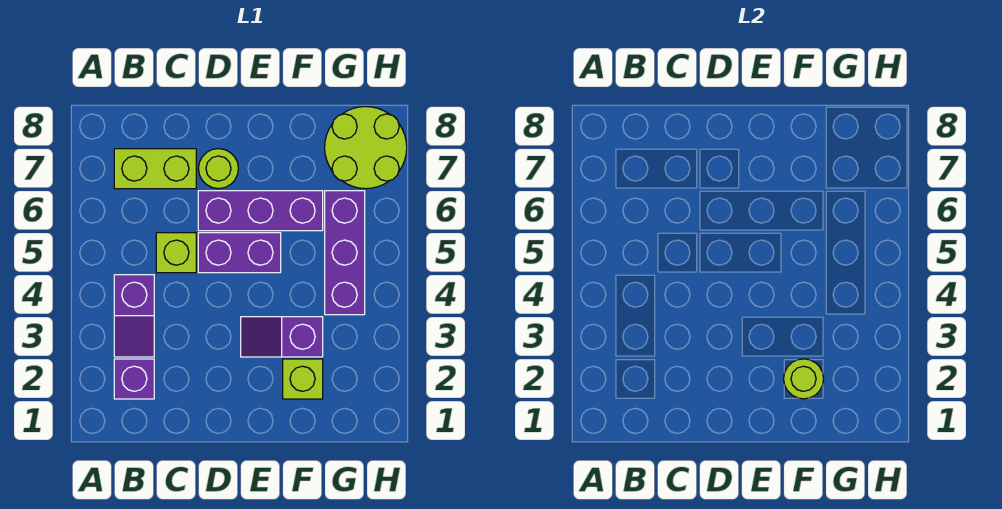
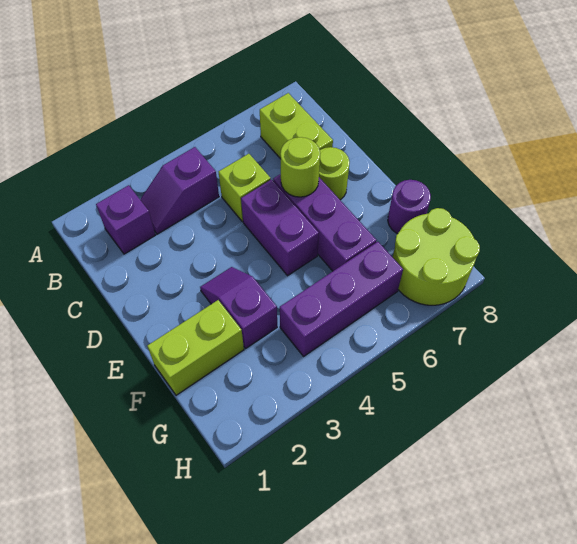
lime brick F2 level 1 -> lime brick F1:F2 level 1
lime round brick F2 level 2 -> lime round brick D6 level 2
none -> purple round brick F8 level 1

